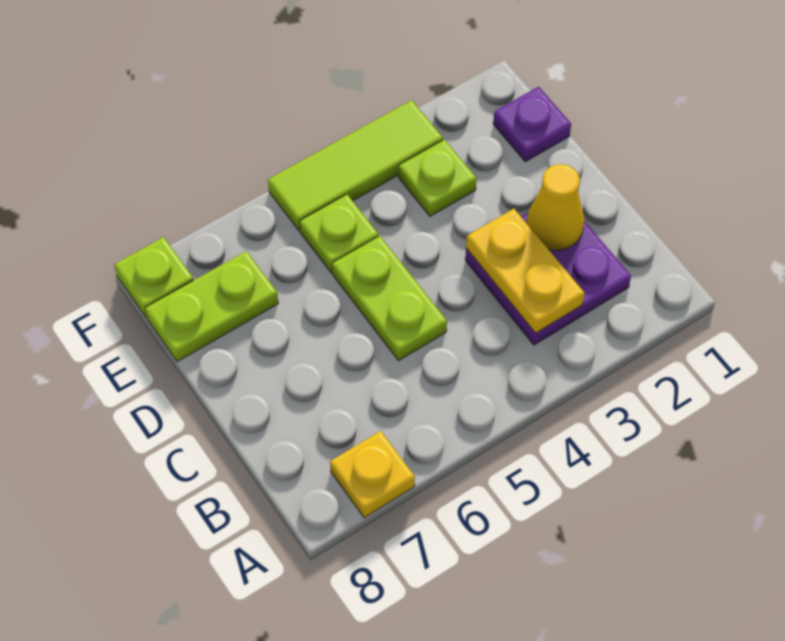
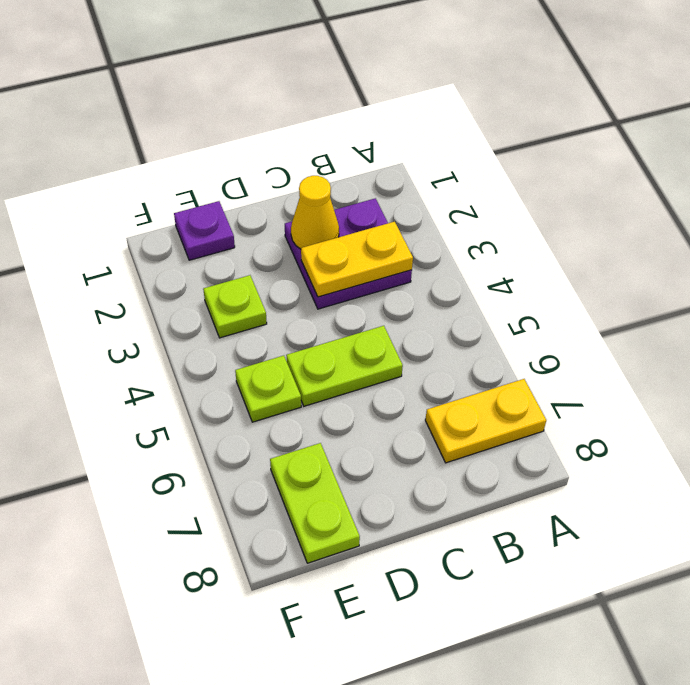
yellow plate A7 level 1 -> yellow plate A7:B7 level 1
lime tile F3:F5 level 1 -> none
lime plate F8 level 1 -> none

